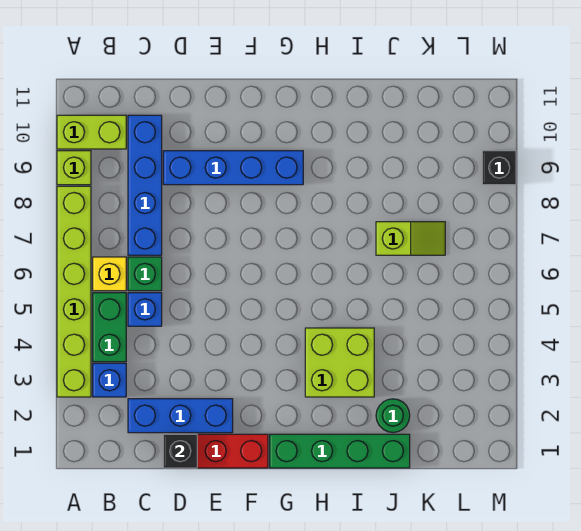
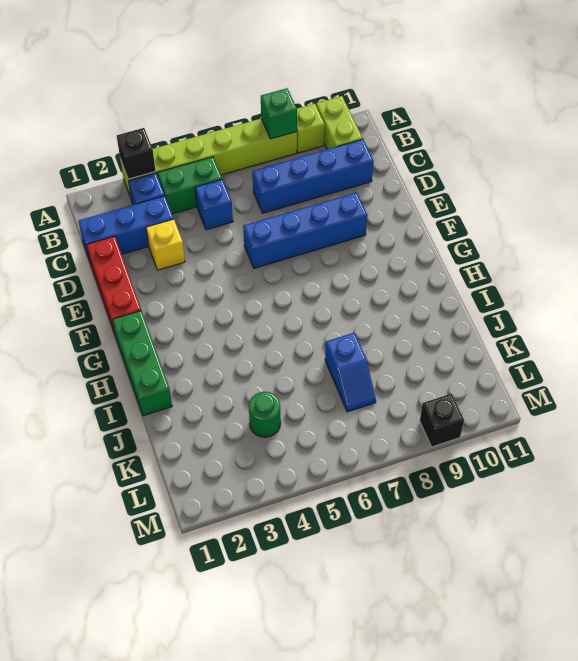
yellow brick B6 level 1 -> yellow brick D3 level 1
blue brick C2:E2 level 1 -> blue brick C1:C3 level 1
green brick C6 level 1 -> green brick A8 level 2
black brick D1 level 2 -> black brick A3 level 2
blue brick D9:G9 level 1 -> blue brick E6:E9 level 1
green brick G1:J1 level 1 -> green brick G1:I1 level 1
lime brick H3:I4 level 1 -> none
green round brick J2 level 1 -> green round brick K4 level 1
lime slope J7:K7 level 1 top J -> blue slope J7:K7 level 1 top J

